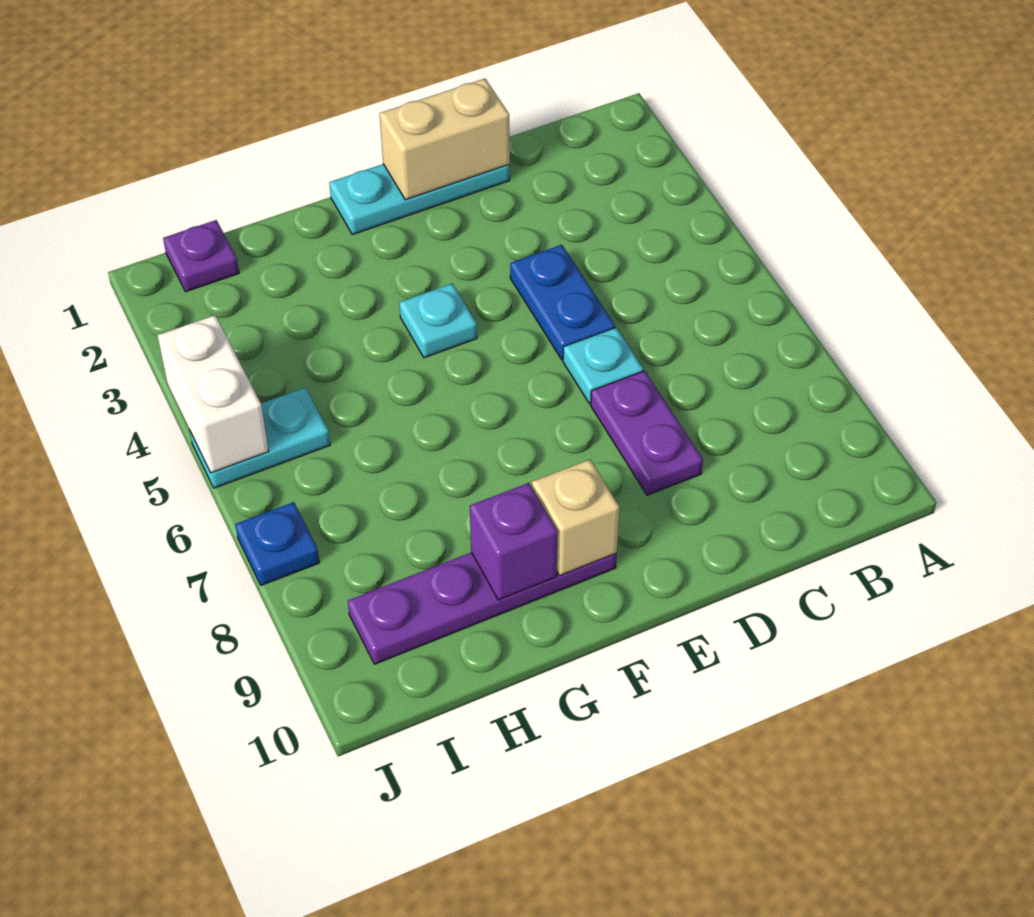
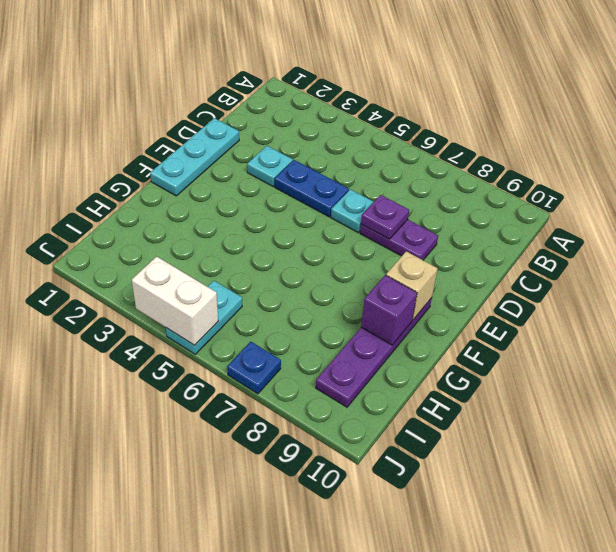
tan brick D1:E1 level 2 -> none
cyan plate F4 level 1 -> cyan plate D3 level 1
purple plate I1 level 1 -> purple plate D7 level 2

